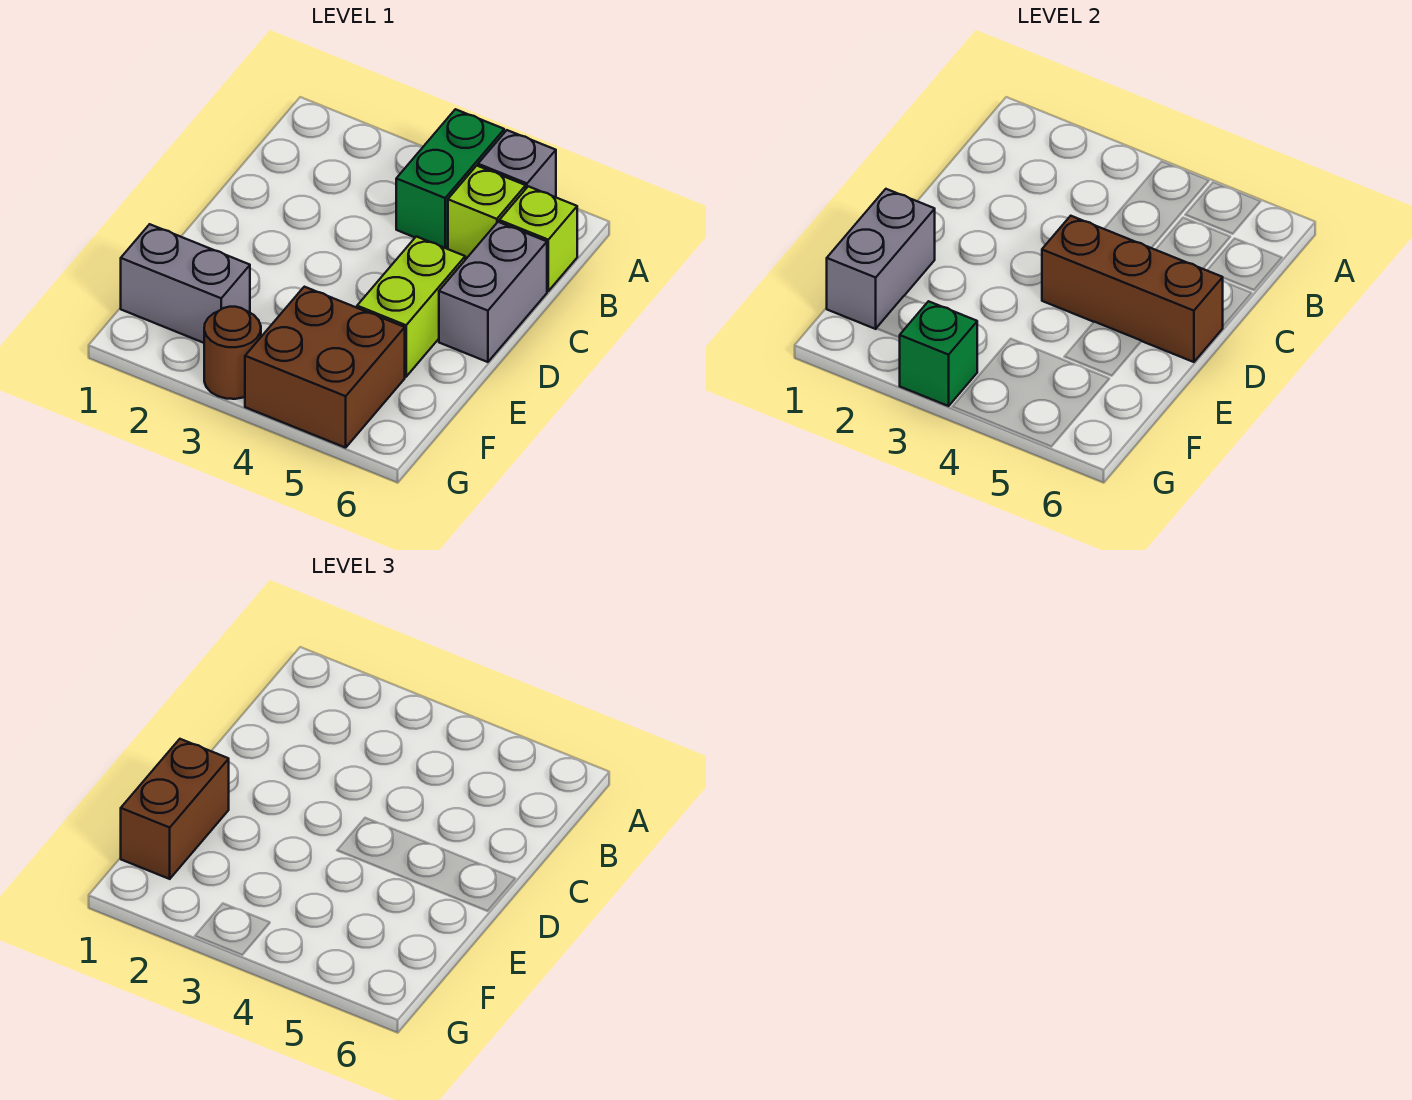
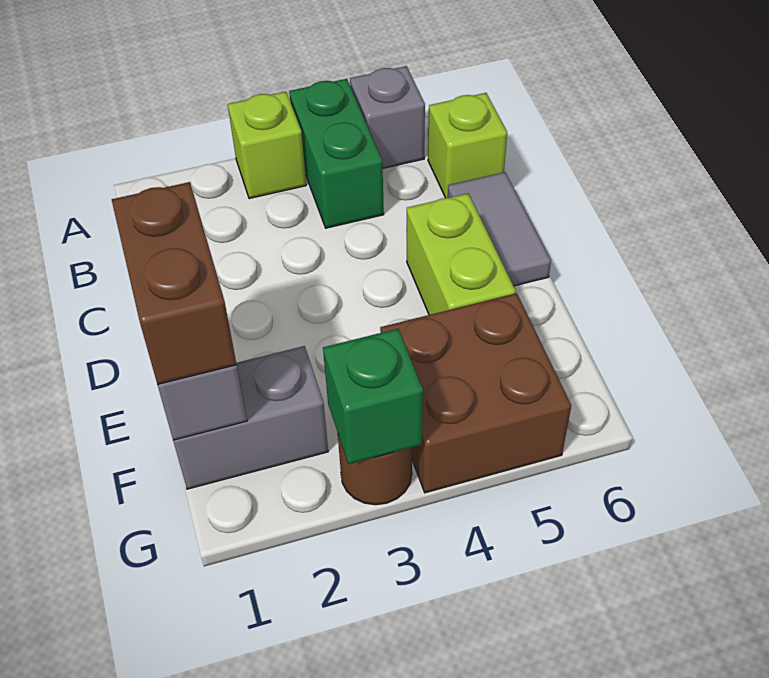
lime brick B5 level 1 -> lime brick A3 level 1
grey brick C6:D6 level 1 -> grey tile C6:D6 level 1
brown brick D4:D6 level 2 -> none

